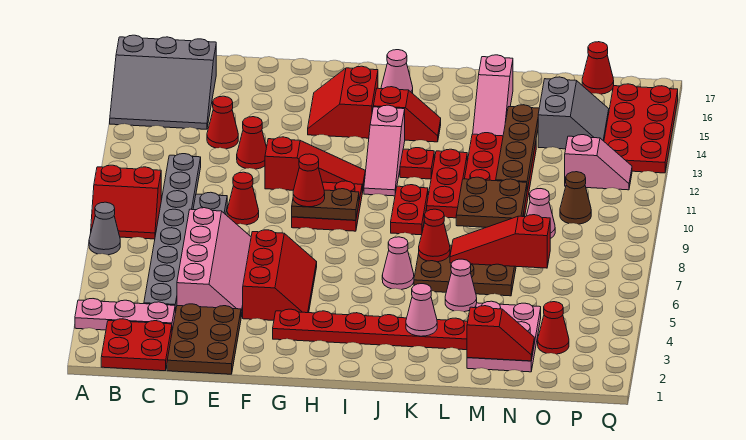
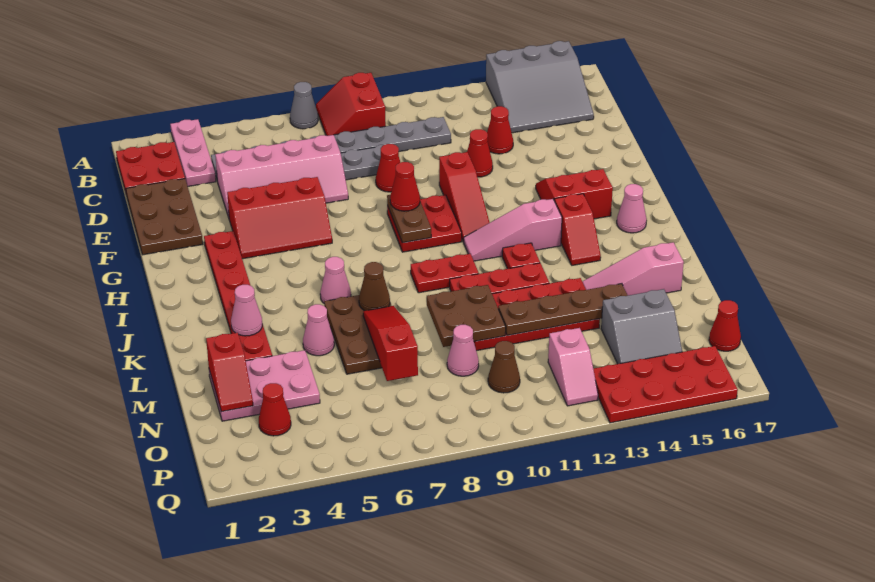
grey slope A14:C16 level 1 top 16 -> grey slope A14:C16 level 1 top A
brown plate D1:E3 level 1 -> brown plate D1:F2 level 1
red cone K7 level 2 -> brown cone K7 level 2

